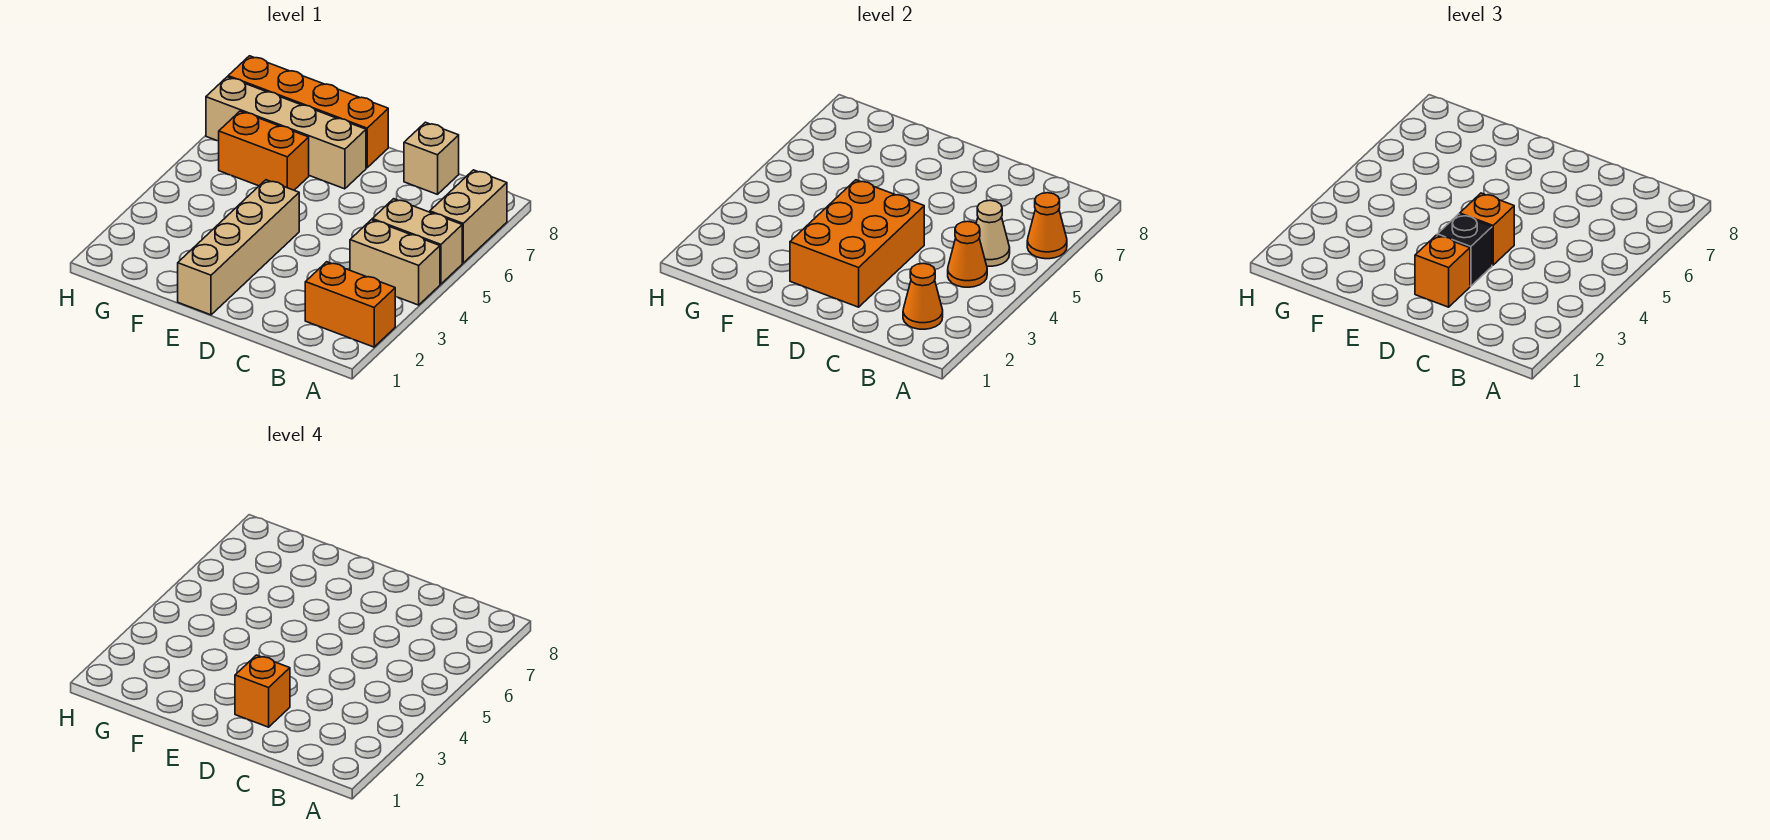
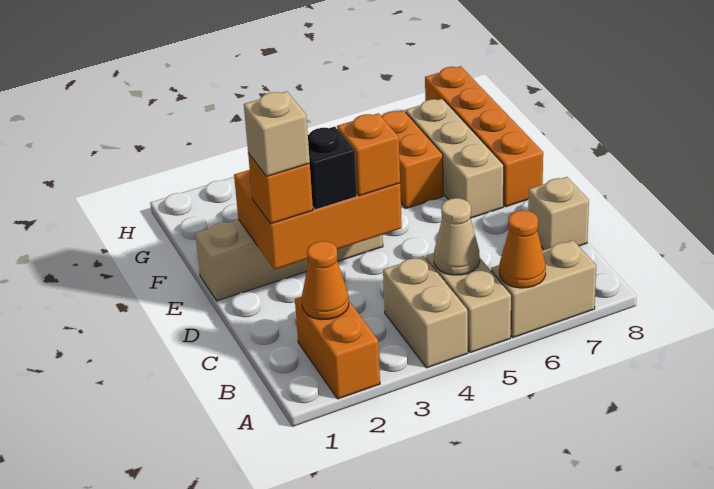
orange cone B4 level 2 -> none
orange brick D2 level 4 -> tan brick D2 level 4
tan brick E7:H7 level 1 -> tan brick E7:G7 level 1

